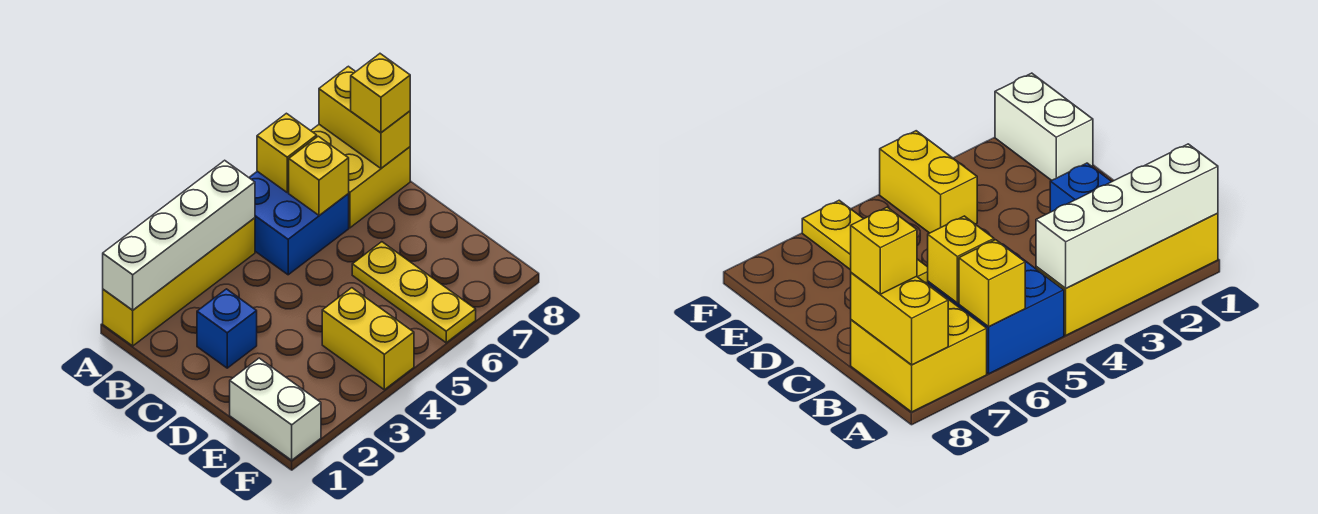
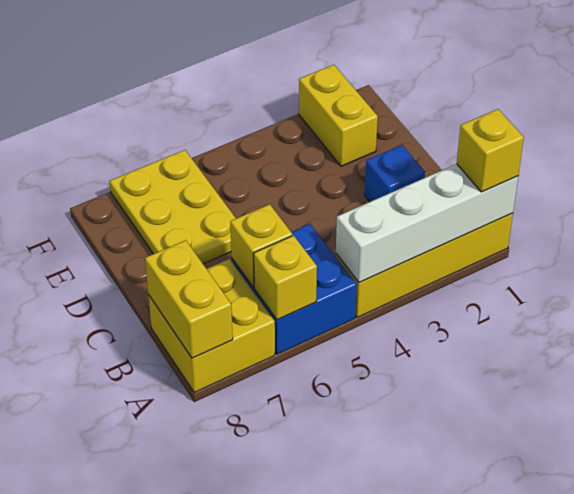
yellow brick B8 level 3 -> yellow brick A1 level 3
yellow plate D6:F6 level 1 -> yellow plate D6:F7 level 1
white brick E1:F1 level 1 -> none
yellow brick E4:F4 level 1 -> yellow brick E2:F2 level 1

